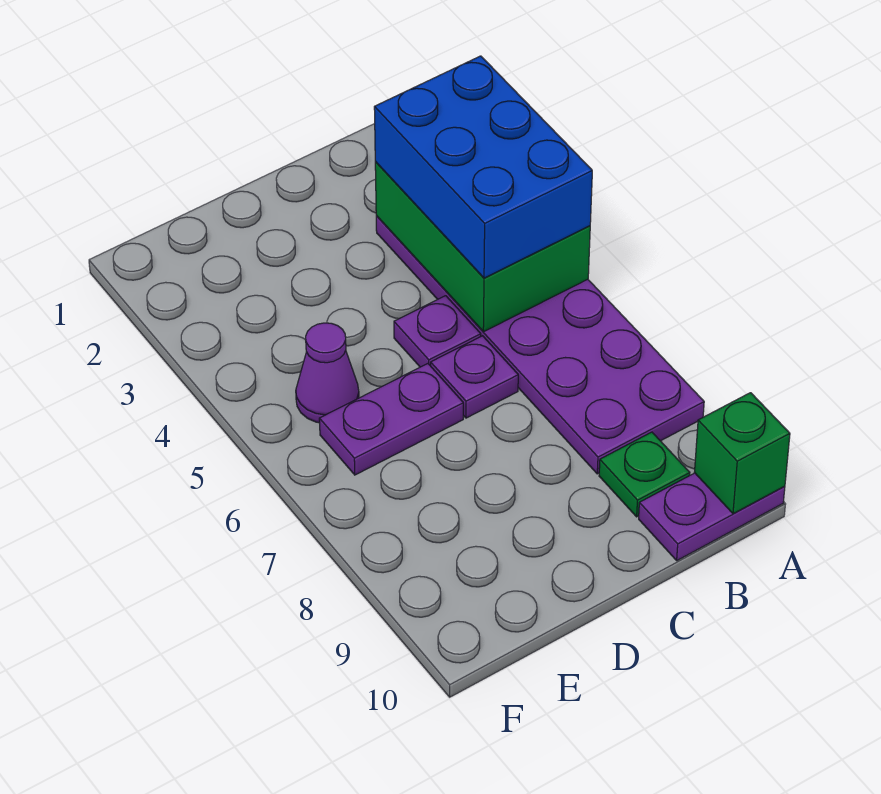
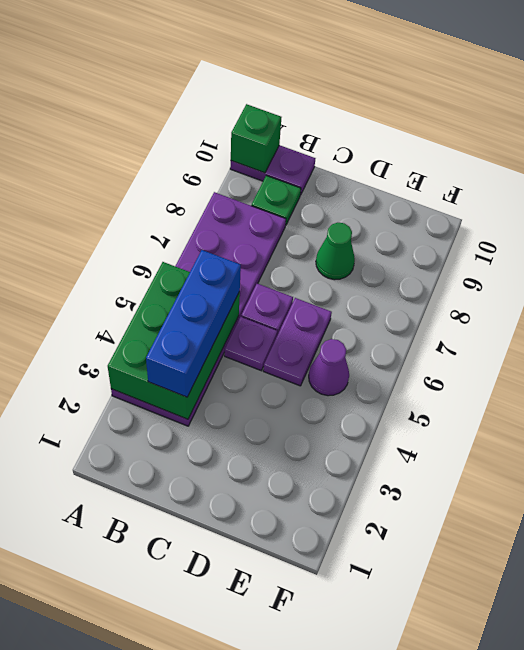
blue brick A3:B5 level 3 -> blue brick B3:B5 level 3
purple plate D6:E6 level 1 -> purple plate D5:D6 level 1
none -> green cone D8 level 1

